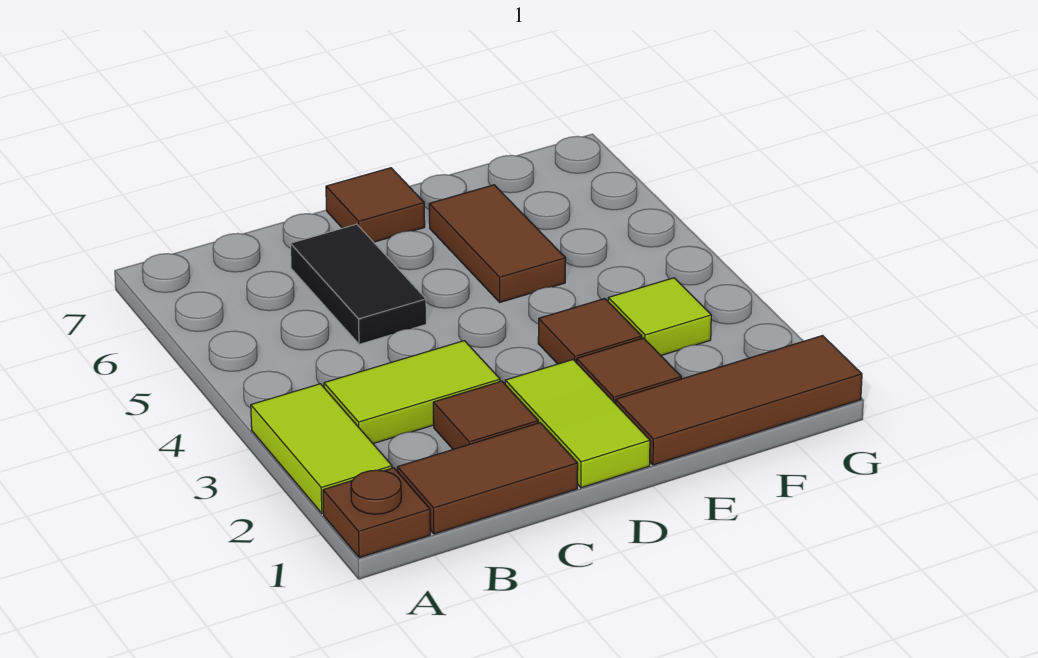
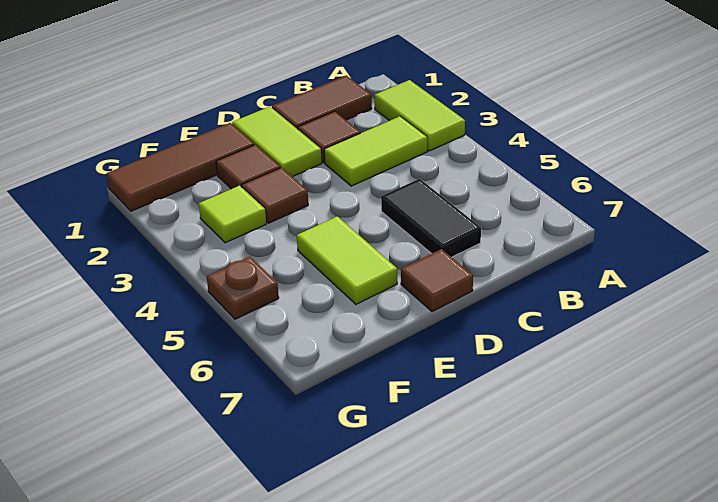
brown plate A1 level 1 -> brown plate G5 level 1
brown tile E5:E6 level 1 -> lime tile E5:E6 level 1

